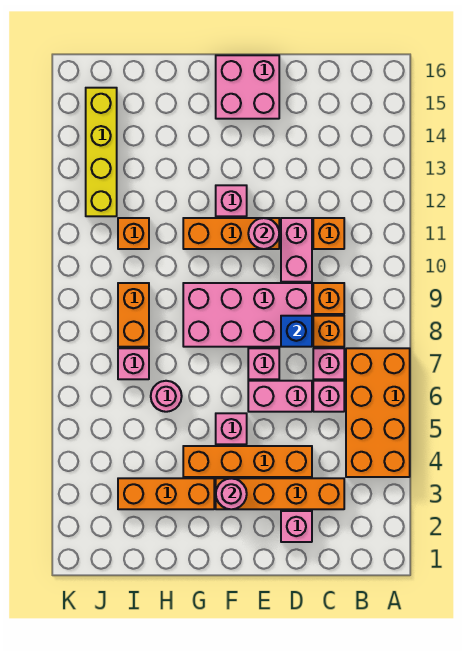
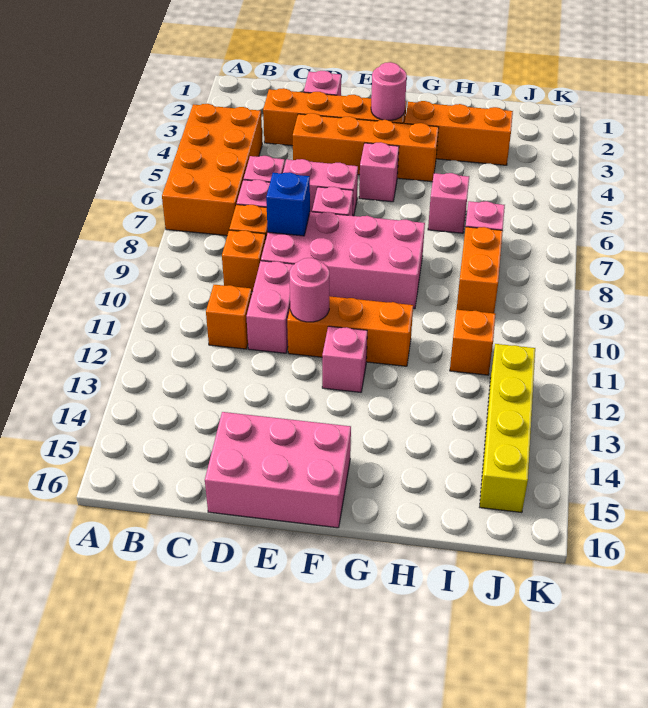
pink brick E15:F16 level 1 -> pink brick D15:F16 level 1
pink round brick H6 level 1 -> pink brick H6 level 1

